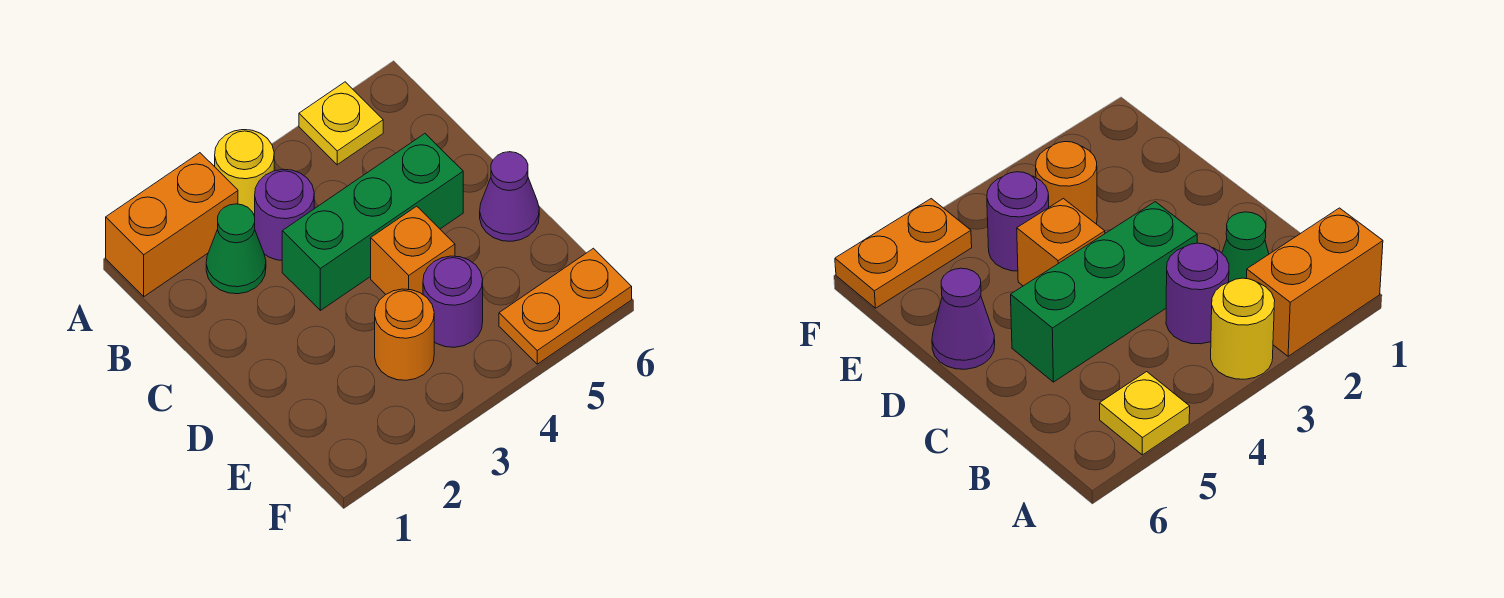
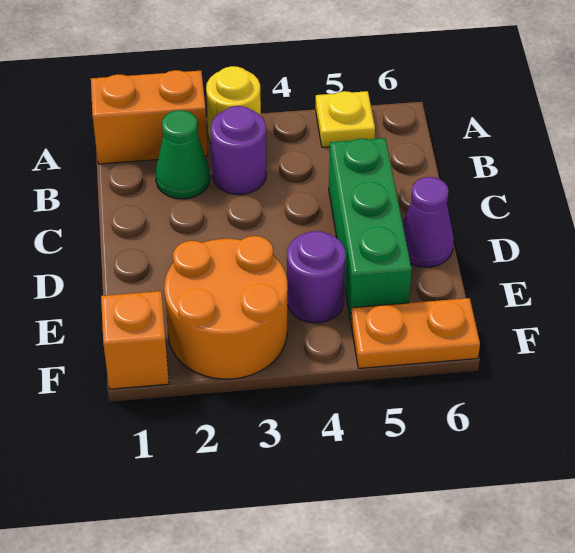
green brick C3:C5 level 1 -> green brick C5:E5 level 1
orange brick D4 level 1 -> orange brick F1 level 1
orange round brick E3 level 1 -> orange round brick E2:F3 level 1

